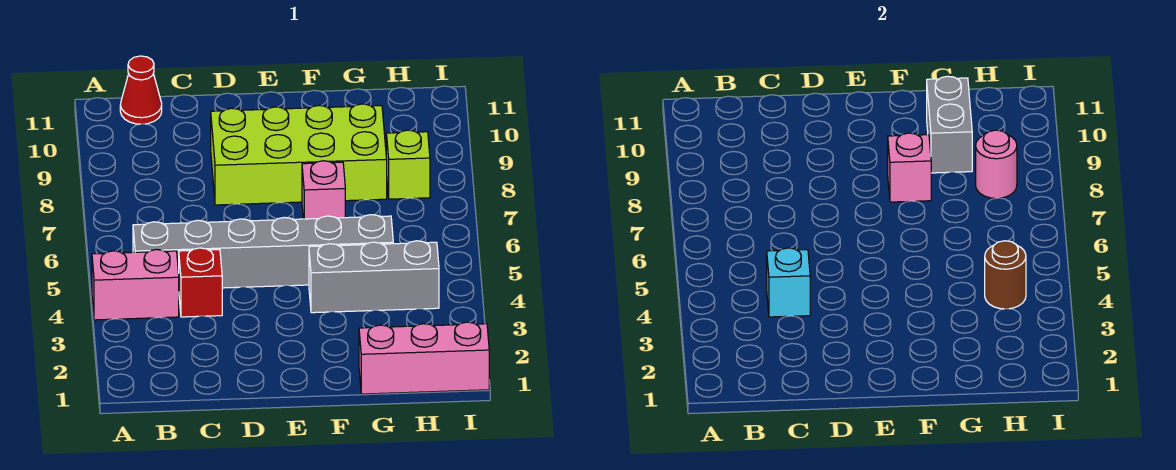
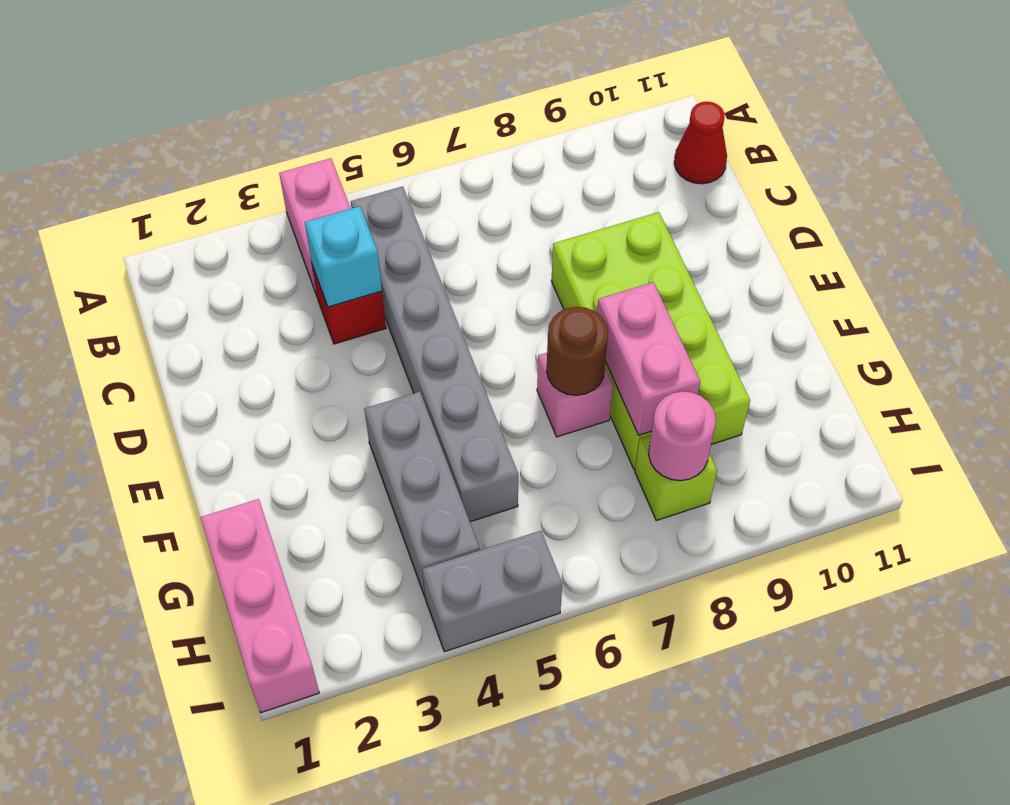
pink brick F8 level 2 -> pink brick F8:G8 level 2
grey brick G9:G10 level 2 -> grey brick I4:I5 level 1
brown round brick H4 level 2 -> brown round brick F7 level 2

